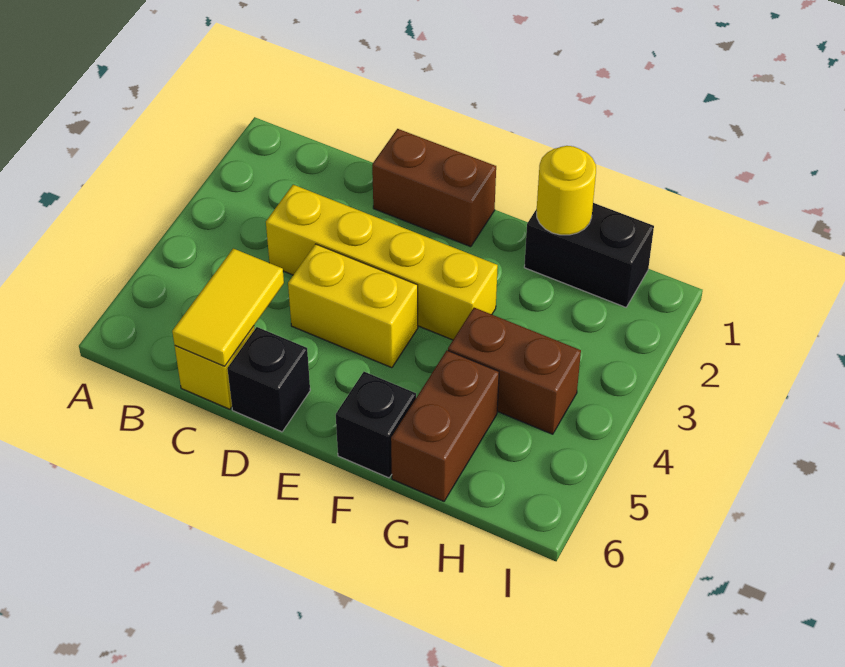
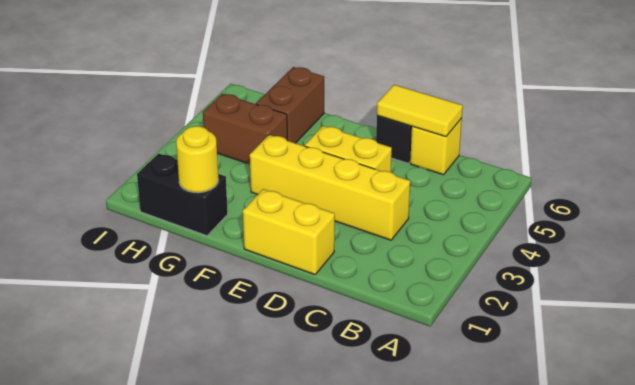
yellow tile C5:C6 level 2 -> yellow tile C6:D6 level 2
brown brick D1:E1 level 1 -> yellow brick D1:E1 level 1
black brick F6 level 1 -> none

